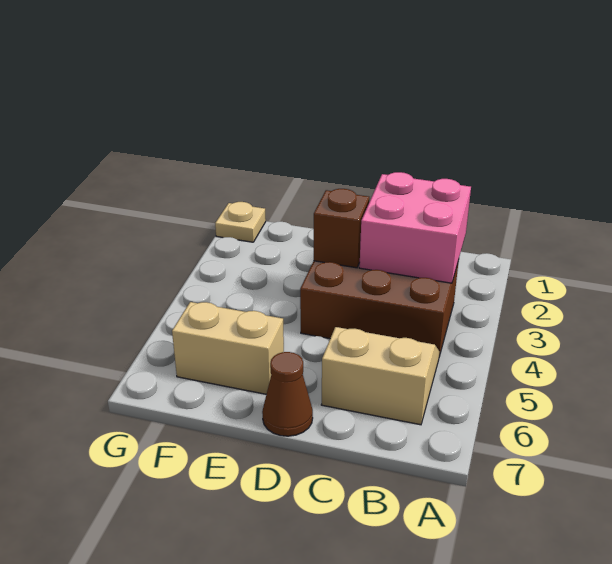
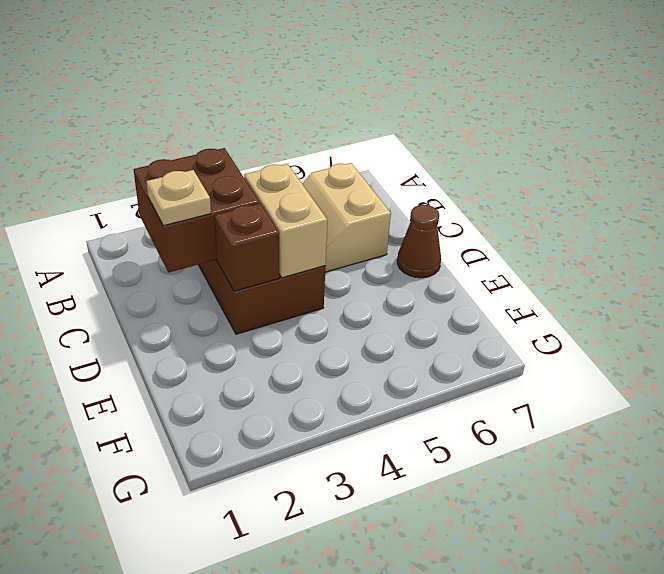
pink brick B2:C3 level 2 -> brown brick B2:C3 level 2
tan brick E6:F6 level 1 -> tan brick C4:D4 level 2
tan plate G1 level 1 -> tan plate C2 level 3

